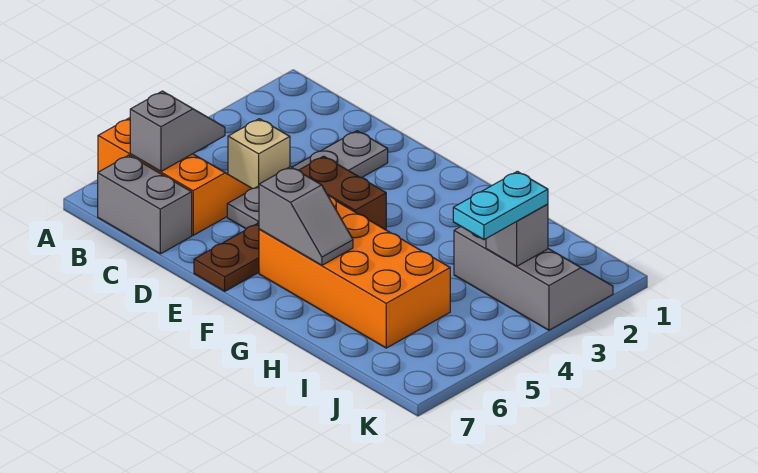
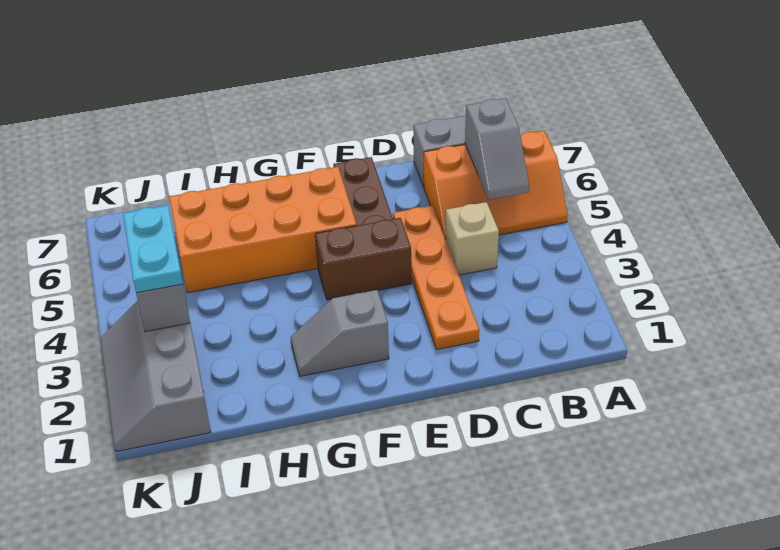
grey plate D2:D5 level 1 -> orange plate D2:D5 level 1
grey slope F6:G6 level 2 top F -> grey slope F2:G2 level 1 top F
grey slope I2:K3 level 1 top 3 -> grey slope J1:K3 level 1 top J

